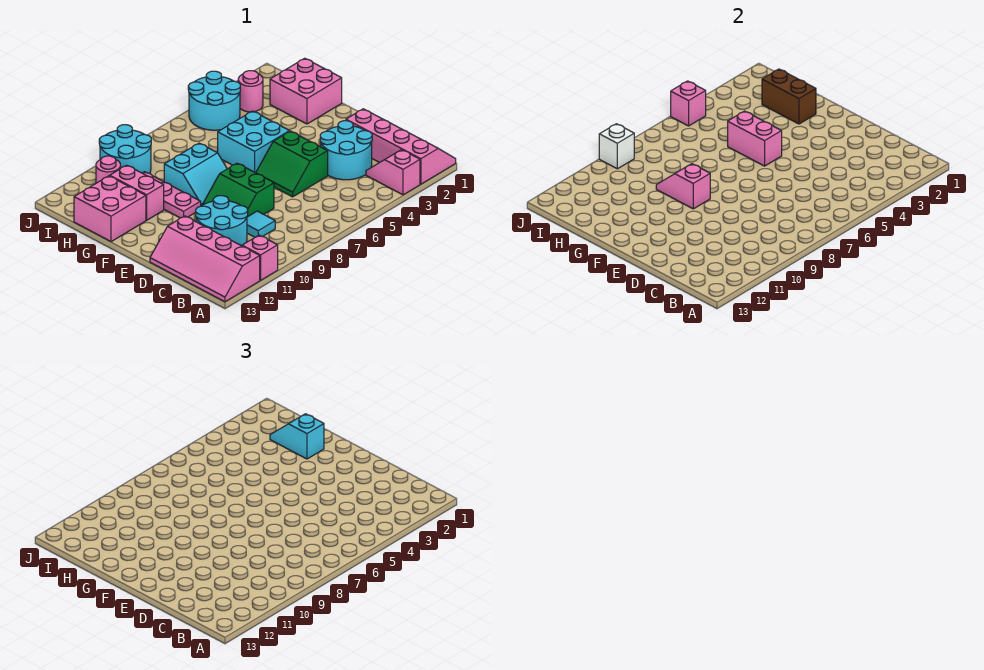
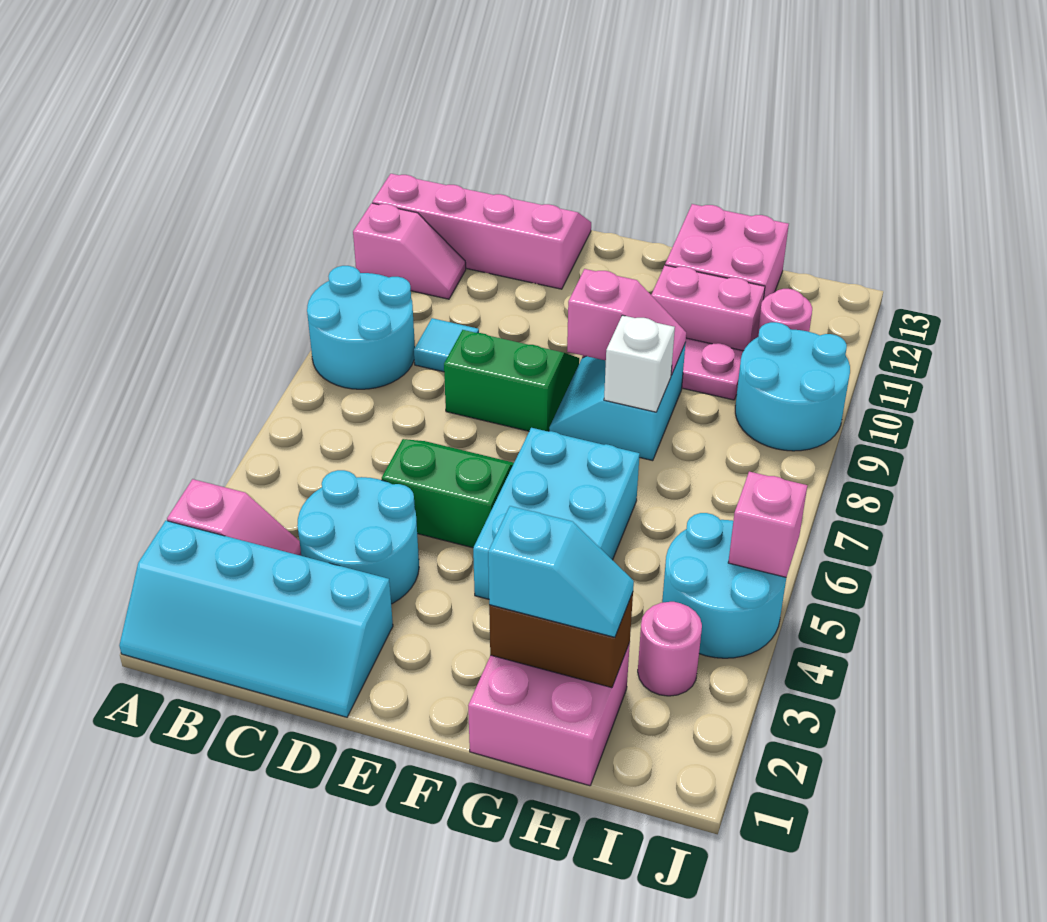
pink slope A1:D2 level 1 top 2 -> cyan slope A1:D2 level 1 top 2
cyan round brick C10:D11 level 1 -> cyan round brick A8:B9 level 1
cyan brick F5:G6 level 1 -> cyan brick F4:G6 level 1
pink brick F5:G5 level 2 -> none
white brick J9 level 2 -> white brick G8 level 2

